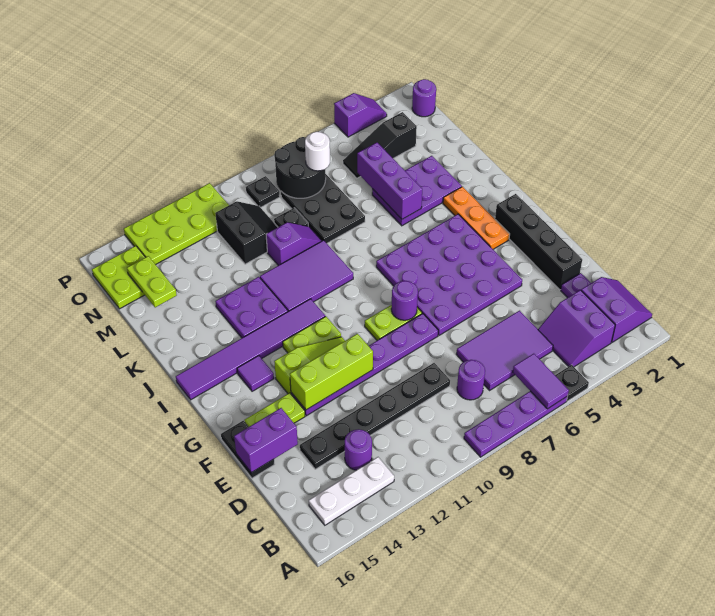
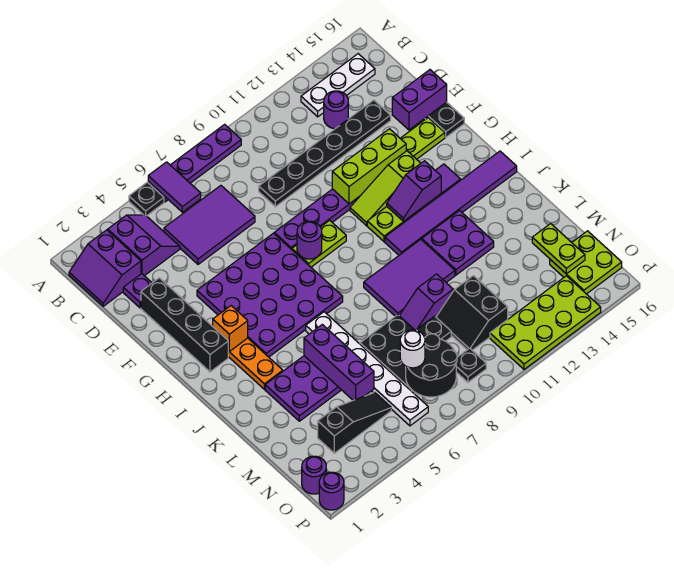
purple round brick C8 level 1 -> purple round brick P1 level 1
none -> orange brick H3 level 2
none -> white plate J6:O6 level 1
purple slope P3:P4 level 1 top 4 -> purple slope H12:H13 level 2 top 13

